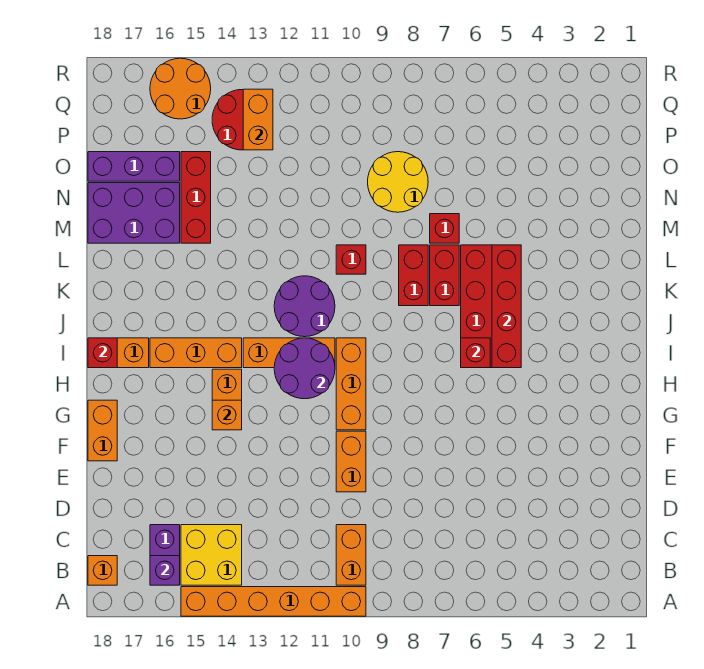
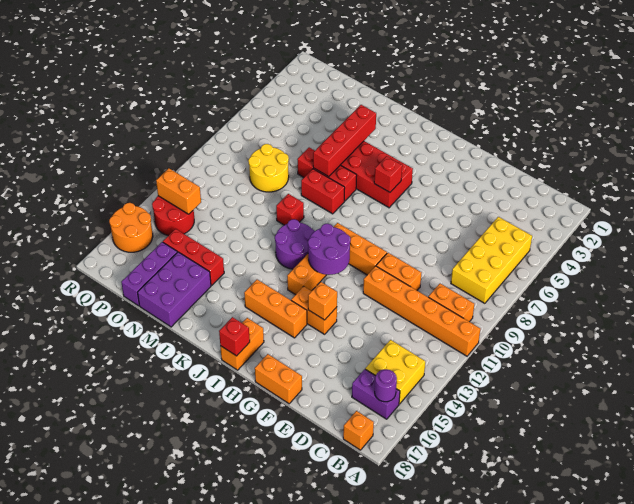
orange brick A10:A15 level 1 -> orange brick A11:F11 level 1
none -> yellow brick B5:C8 level 1
purple brick B16 level 2 -> purple round brick B16 level 2
red brick I5:L5 level 2 -> red brick L4:L7 level 2
orange brick I14:I16 level 1 -> orange brick H15:J15 level 1

